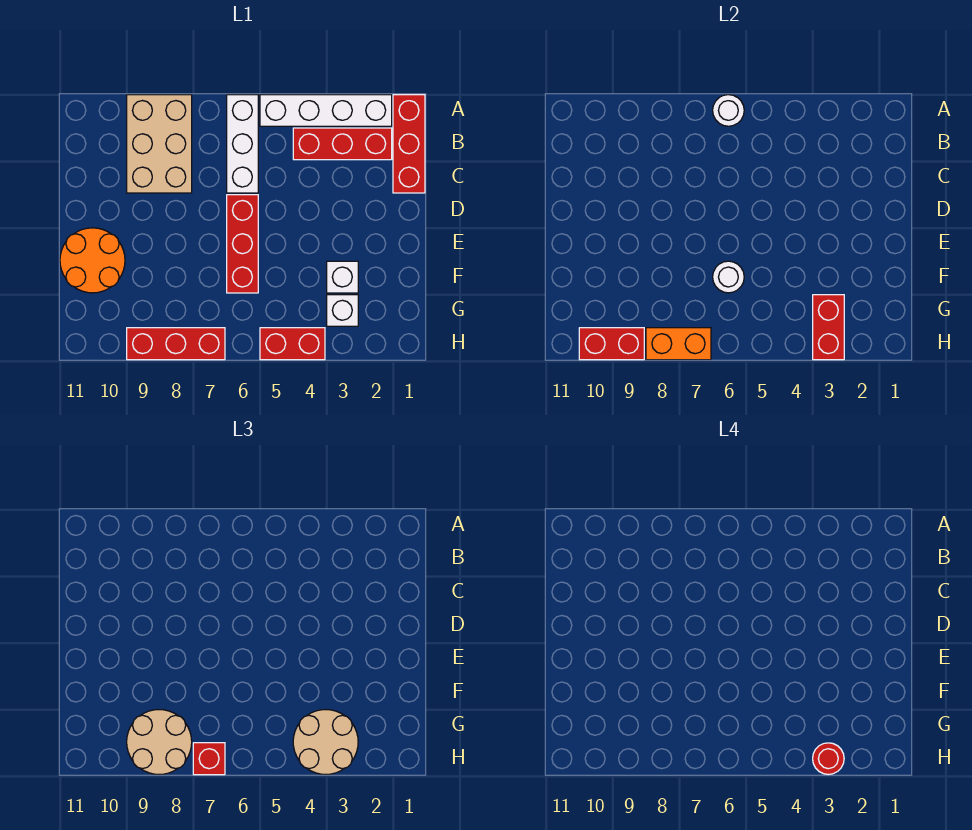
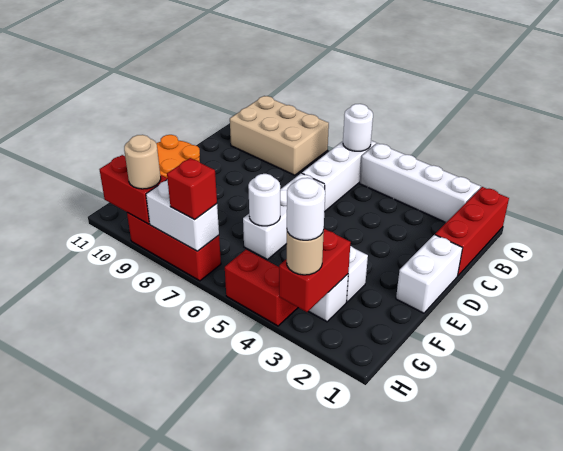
tan brick A8:C9 level 1 -> tan brick A8:B10 level 1
red brick B2:B4 level 1 -> none
none -> white brick D1:E1 level 1
red brick D6:F6 level 1 -> white brick D6:F6 level 1
tan round brick G3:H4 level 3 -> tan round brick H3 level 3
tan round brick G8:H9 level 3 -> tan round brick H9 level 3
red round brick H3 level 4 -> white round brick H3 level 4
orange brick H7:H8 level 2 -> white brick H7:H8 level 2

